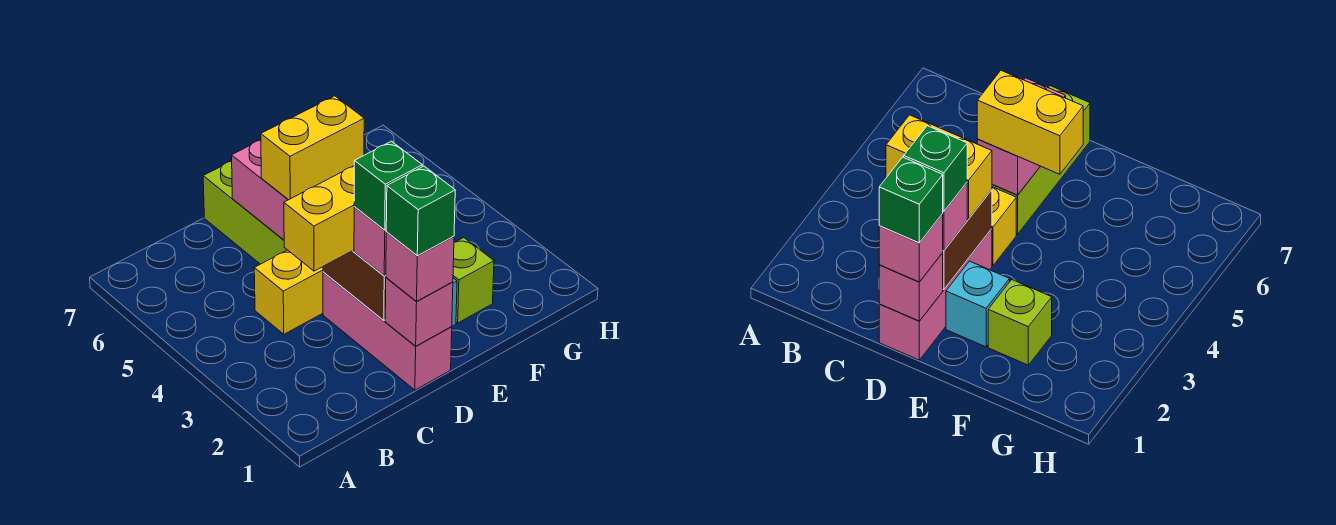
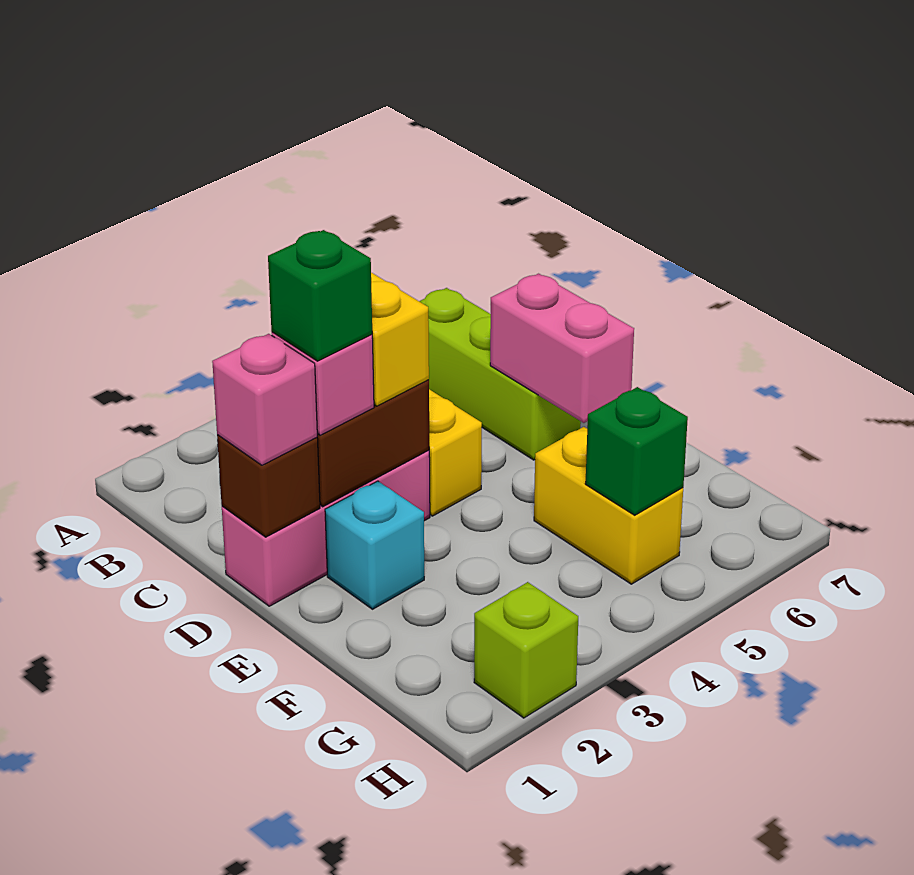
pink brick D1 level 2 -> brown brick D1 level 2
green brick D1 level 4 -> green brick G5 level 2
lime brick D5:D7 level 1 -> lime brick B6:D6 level 1
pink brick D5:D6 level 2 -> pink brick D6:E6 level 2
yellow brick D5:E5 level 3 -> yellow brick F5:G5 level 1
lime brick F2 level 1 -> lime brick H2 level 1

